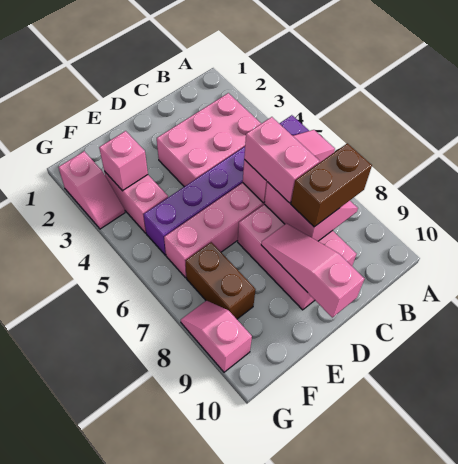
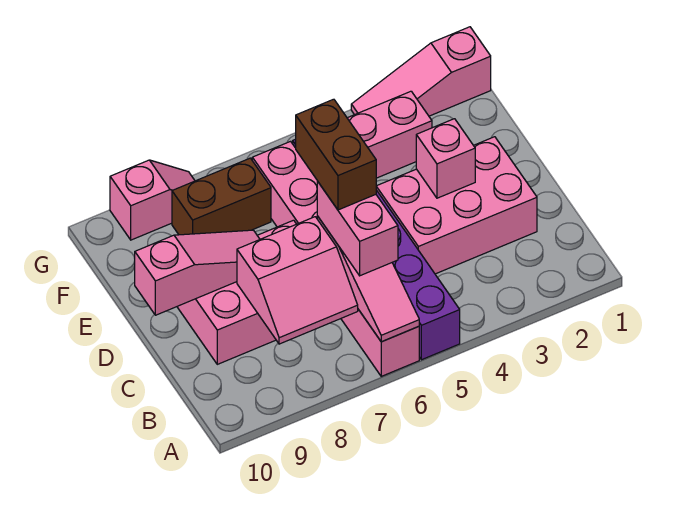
pink brick B3:D4 level 1 -> pink brick C2:D4 level 1
brown brick B8:C8 level 3 -> brown brick C6:D6 level 4
pink brick C6:C7 level 3 -> pink brick B6:C6 level 3
pink brick F3 level 2 -> pink brick D3 level 2
pink slope G2:G3 level 1 top 2 -> pink slope G1:G3 level 1 top 1

